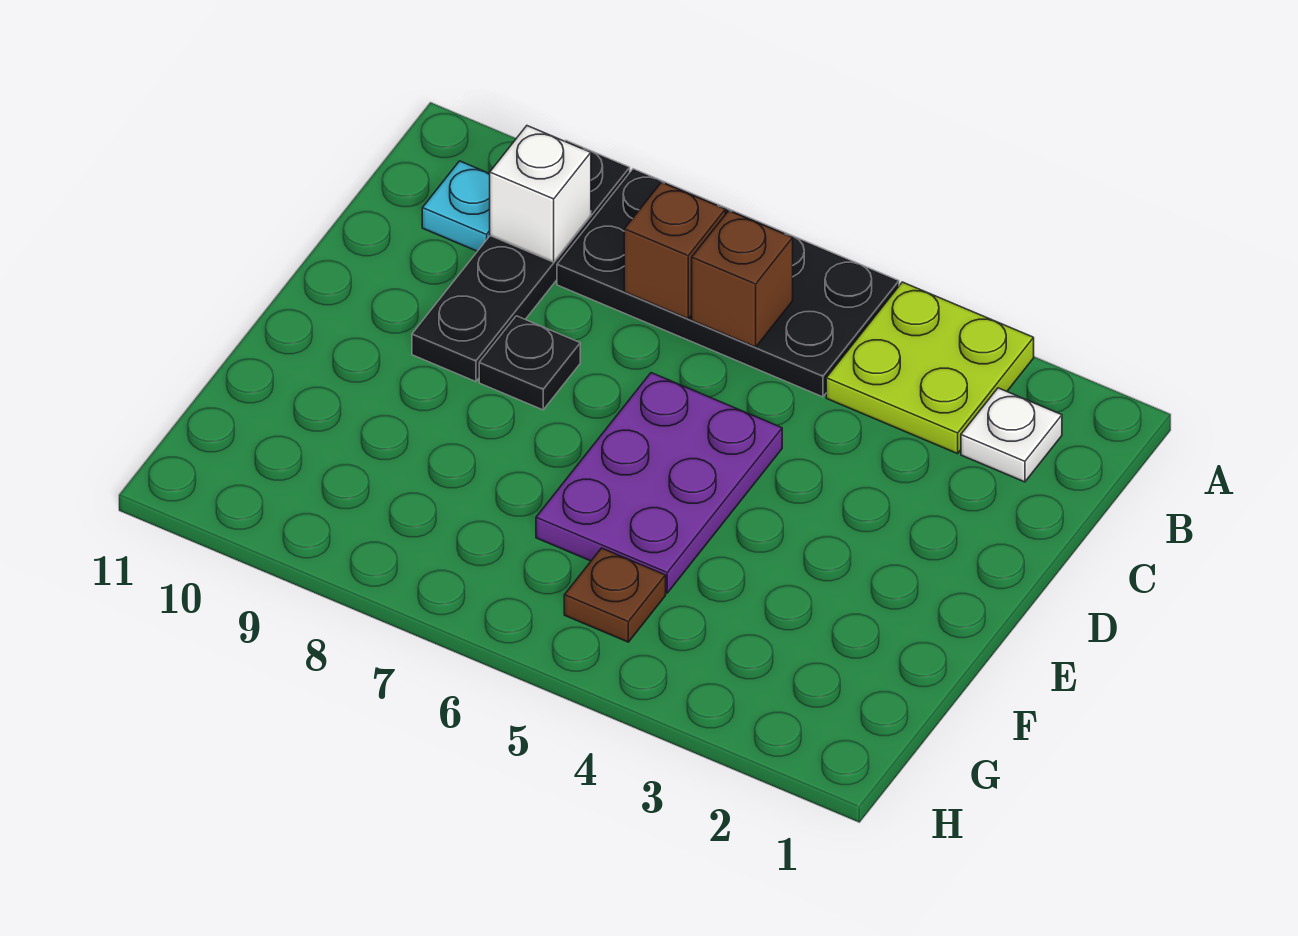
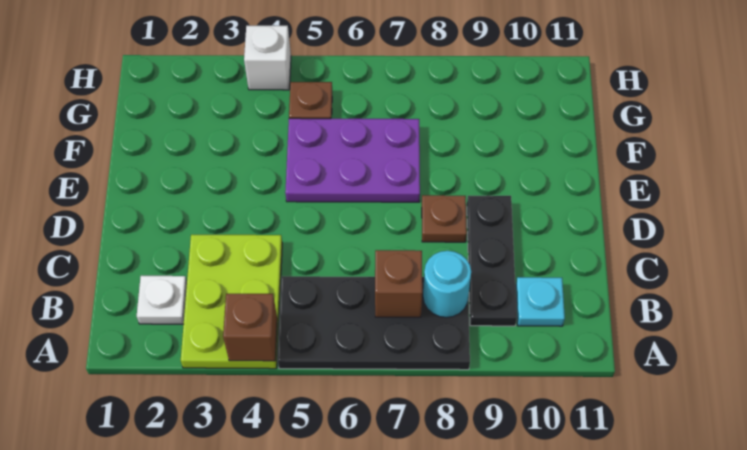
lime plate A3:B4 level 1 -> lime plate A3:C4 level 1
black plate A9:D9 level 1 -> black plate B9:D9 level 1
brown brick B6 level 2 -> brown brick A4 level 2
none -> cyan round brick B8 level 2
white brick B9 level 2 -> white brick H4 level 1
purple plate D5:F6 level 1 -> purple plate E5:F7 level 1
black plate D8 level 1 -> brown plate D8 level 1

